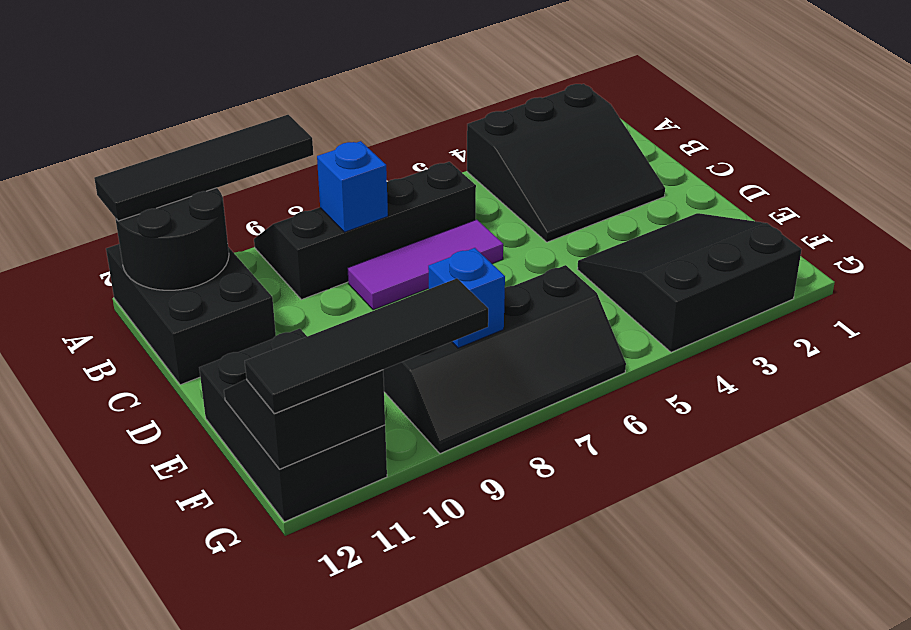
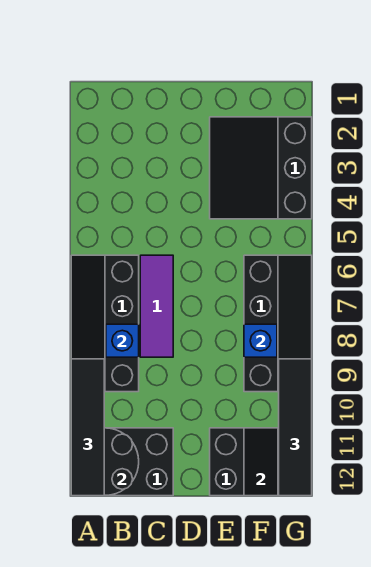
black slope A2:C4 level 1 top A -> none

